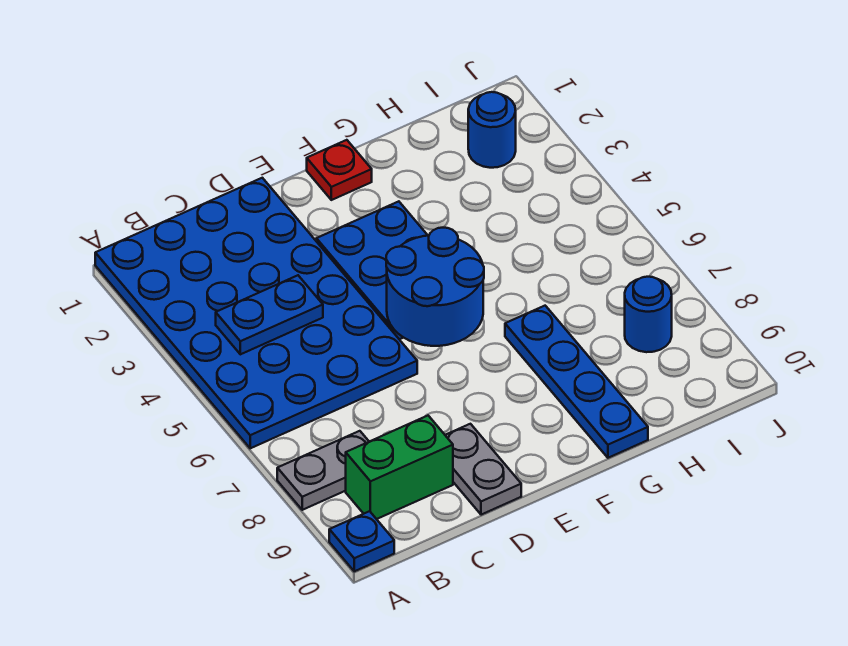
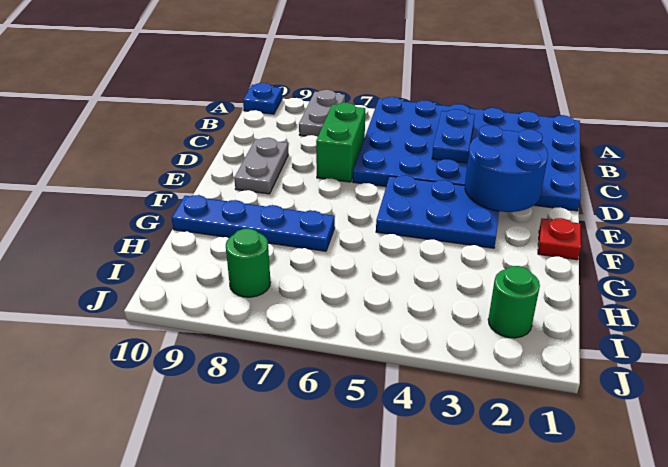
green brick B9:C9 level 1 -> green brick C7:D7 level 1
grey plate D9:D10 level 1 -> grey plate D9:E9 level 1
blue round brick E5:F6 level 2 -> blue round brick D2:E3 level 2
blue round brick I2 level 1 -> green round brick I2 level 1
blue round brick I8 level 1 -> green round brick I8 level 1

